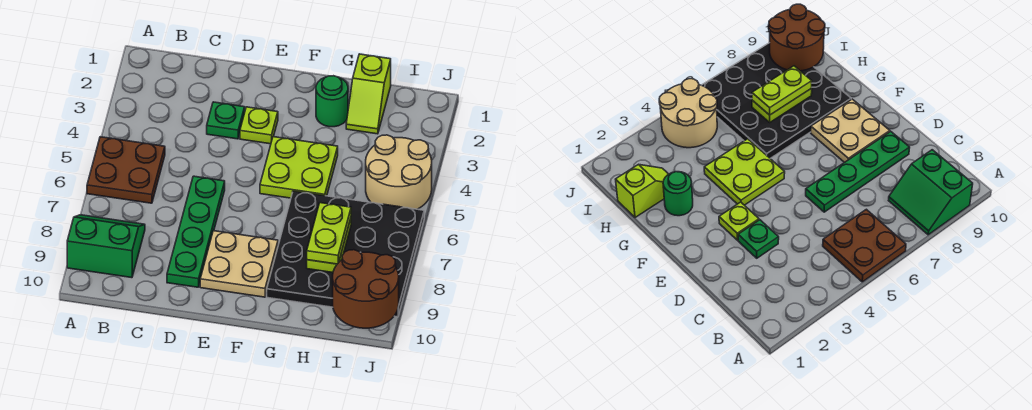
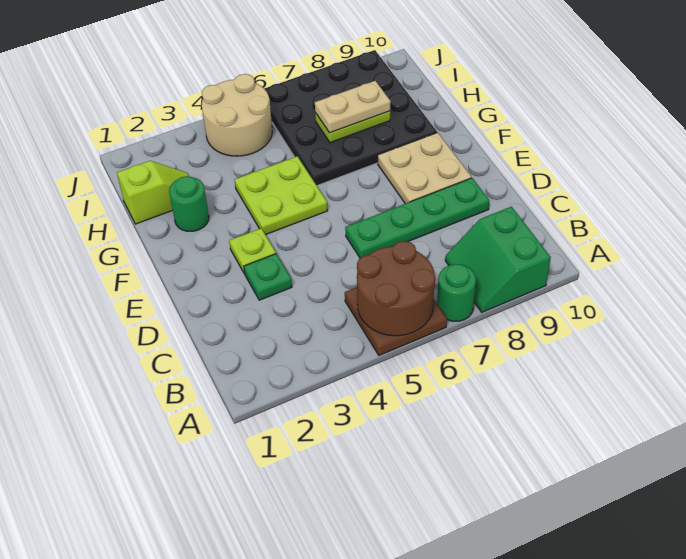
none -> green round brick A7 level 1
lime plate H7:H8 level 3 -> tan plate H7:H8 level 3
brown round brick I9:J10 level 2 -> brown round brick A5:B6 level 2

